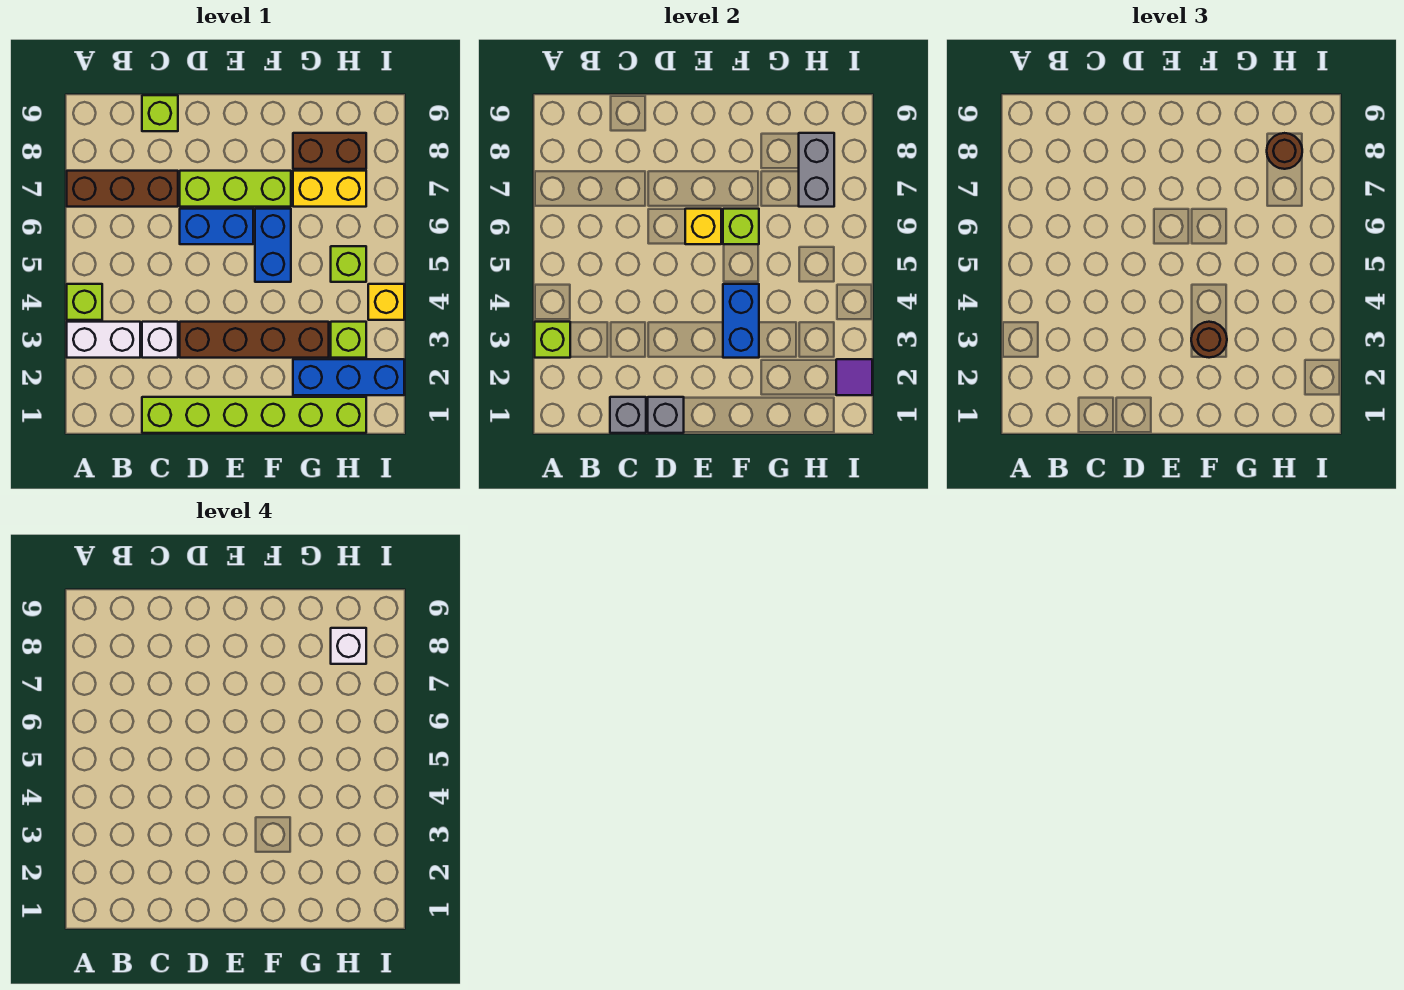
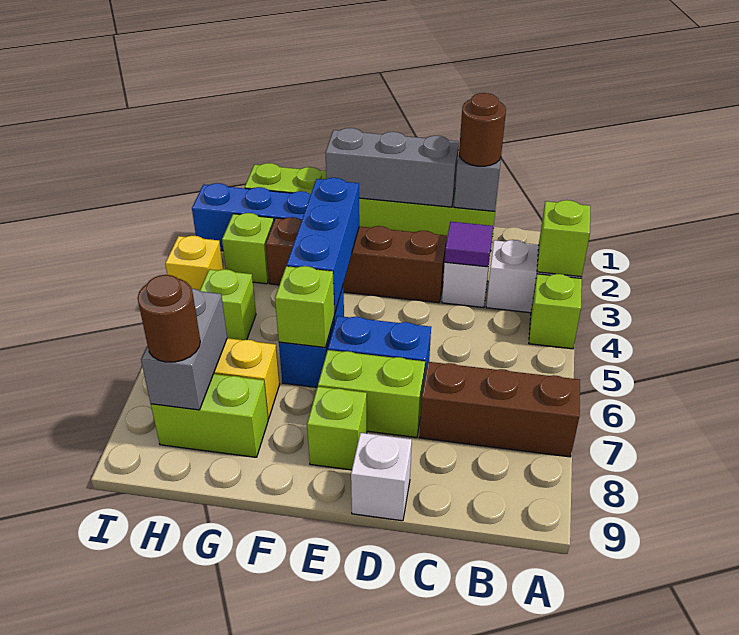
lime brick C9 level 1 -> lime brick E8 level 1
grey brick D1 level 2 -> grey brick D1:F1 level 2
lime brick D7:F7 level 1 -> lime brick D7:E7 level 1
yellow brick E6 level 2 -> none
blue brick F3:F4 level 2 -> blue brick F3:F5 level 2
brown round brick F3 level 3 -> brown round brick C1 level 3
brown brick G8:H8 level 1 -> lime brick G8:H8 level 1
white brick H8 level 4 -> white brick D9 level 1
purple tile I2 level 2 -> purple tile C3 level 2

